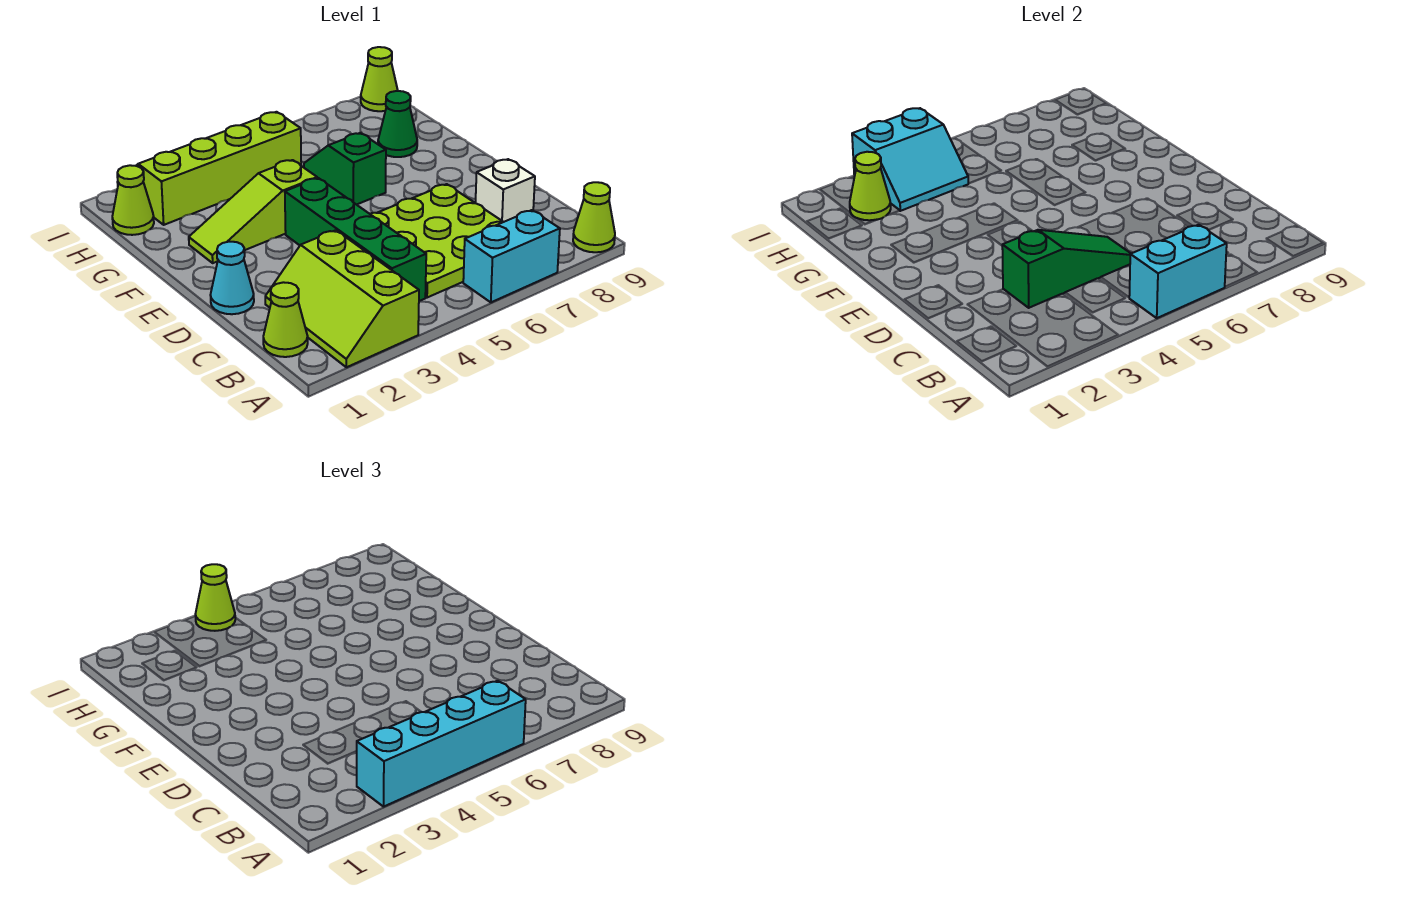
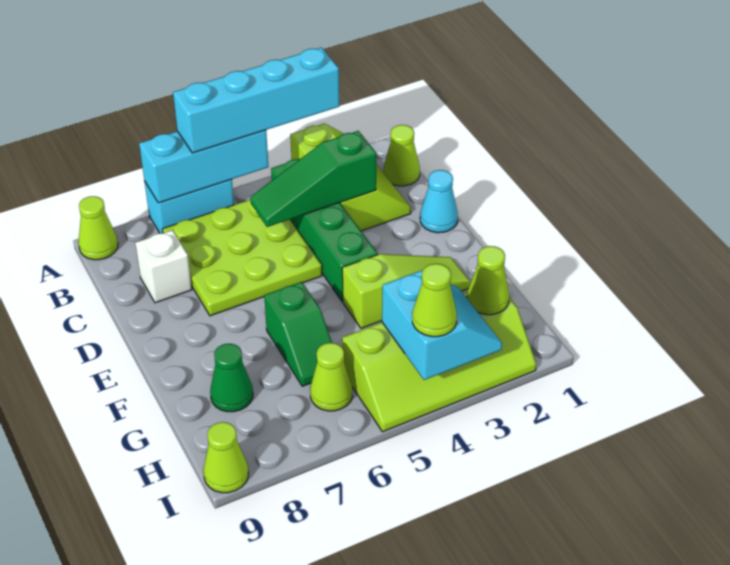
cyan brick A5:A6 level 2 -> cyan brick A5:A7 level 2
lime cone H1 level 1 -> lime cone H6 level 1
cyan slope H3:I4 level 2 top I -> cyan slope H3:I4 level 2 top 4

